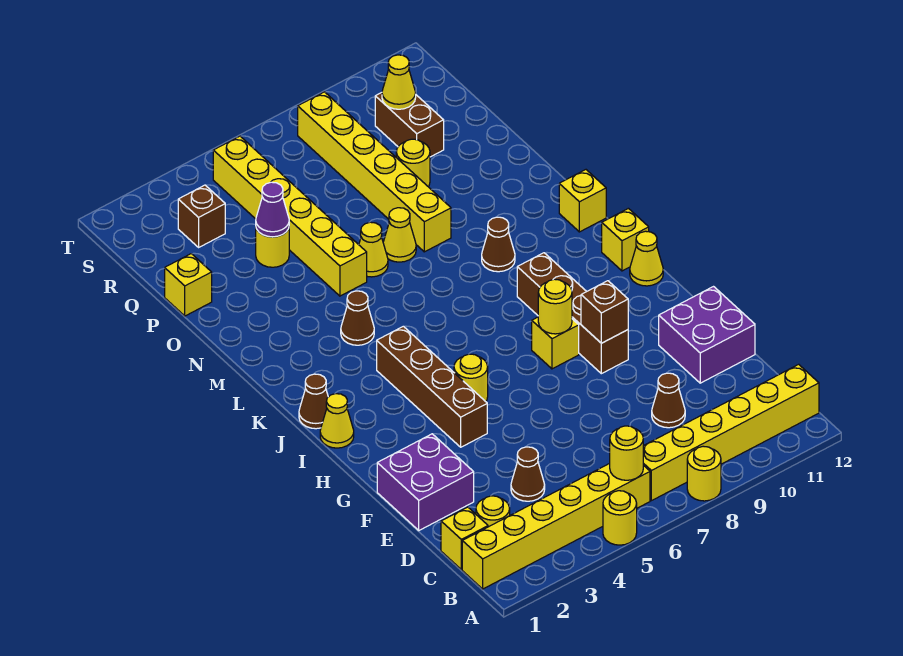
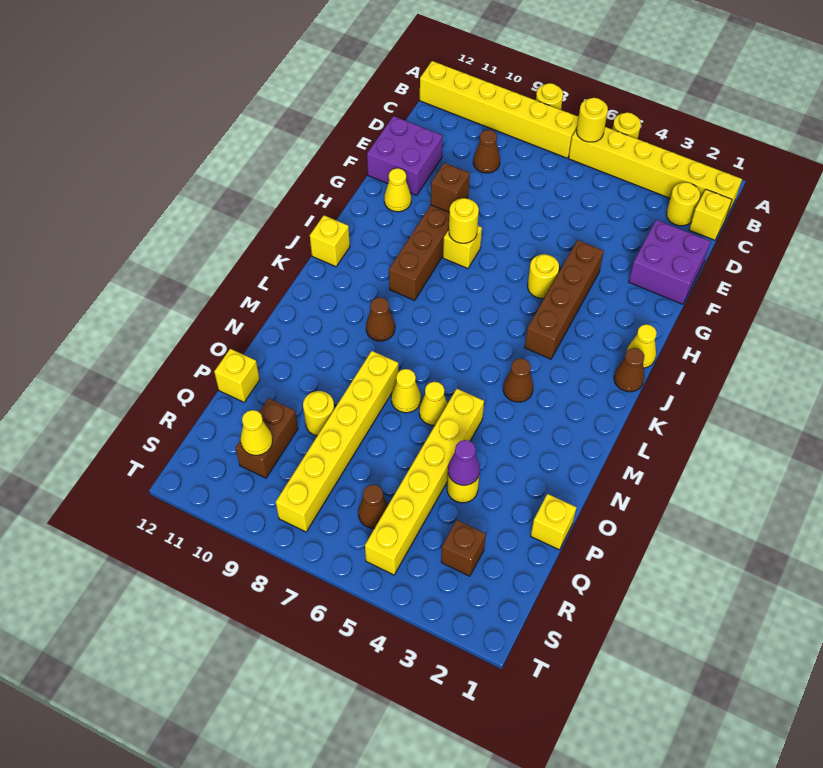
brown cone D4 level 1 -> brown cone R6 level 1
yellow cone I12 level 1 -> yellow cone G11 level 1
yellow brick L12 level 1 -> yellow brick P12 level 1

